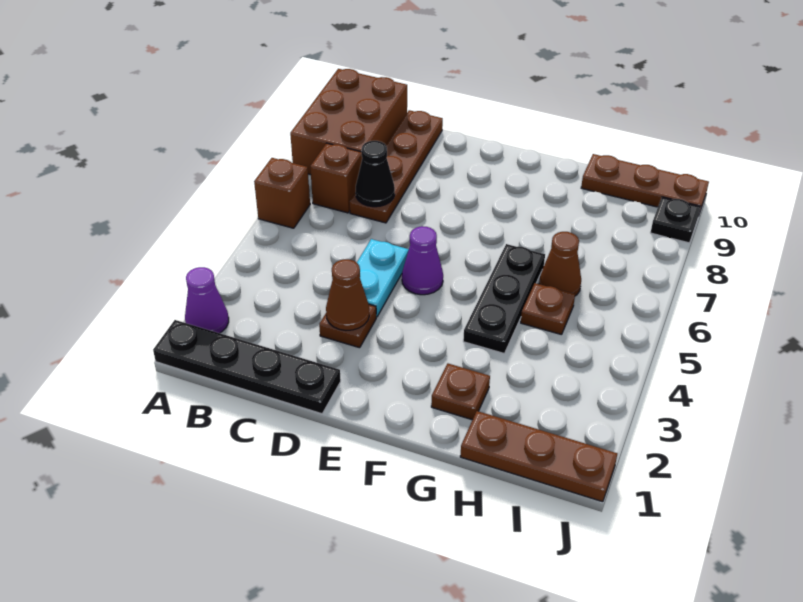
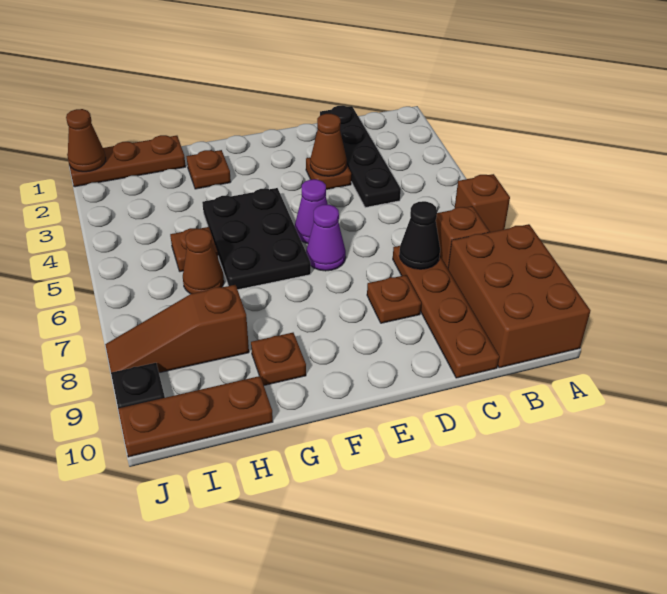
black plate A1:D1 level 1 -> black plate C1:C4 level 1
purple cone A2 level 1 -> purple cone E6 level 1
cyan plate D4:D5 level 1 -> none
none -> brown plate D8 level 1
black plate G4:G6 level 1 -> black plate F4:G6 level 1
none -> brown plate G9 level 1
none -> brown slope H8:J8 level 1 top H
none -> brown cone J1 level 2

